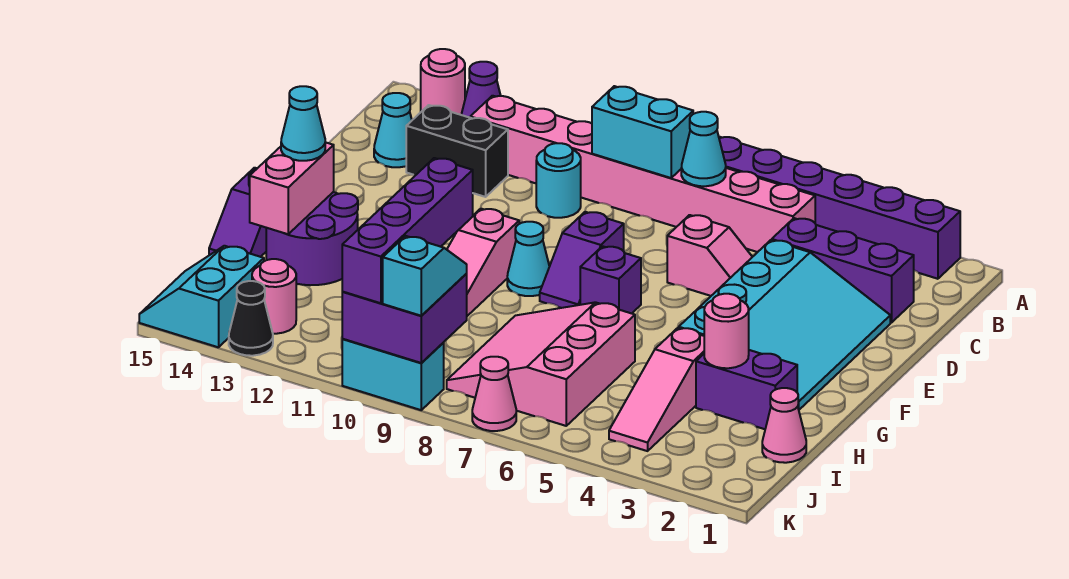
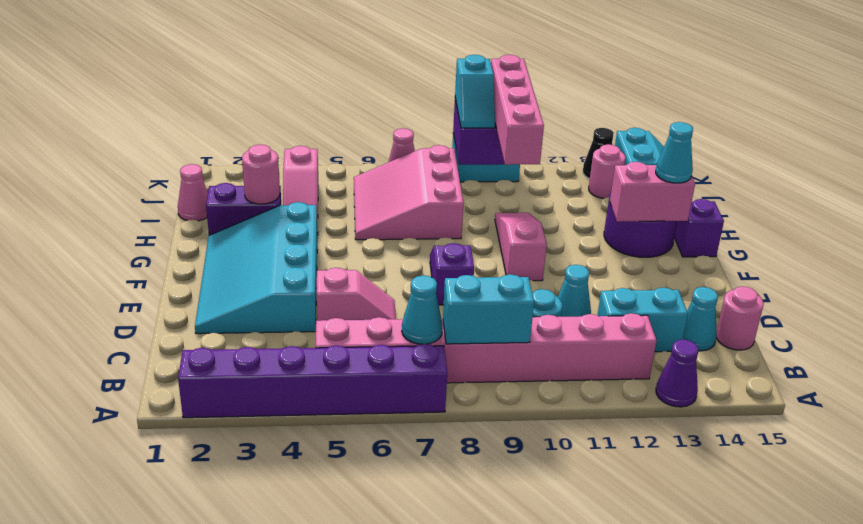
pink round brick A14 level 1 -> pink round brick C15 level 1
purple brick C2:C4 level 1 -> none
black brick C12:C13 level 1 -> cyan brick C12:C13 level 1
pink slope D5:D6 level 1 top 6 -> pink slope D5:D6 level 1 top 5
purple brick F7 level 1 -> none
cyan cone F9 level 1 -> cyan cone D11 level 1
pink brick G14:H14 level 2 -> pink brick G13:G14 level 2
pink slope H4:J4 level 1 top H -> pink slope H4:J4 level 1 top J
pink slope H6:J8 level 1 top 6 -> pink slope H6:J8 level 1 top 8
purple brick H10:K10 level 3 -> pink brick H10:K10 level 3

